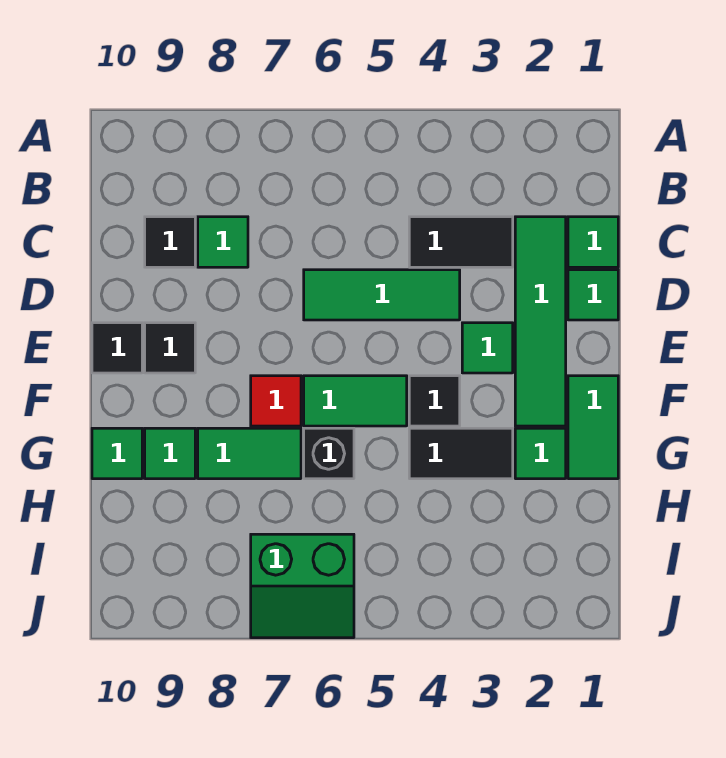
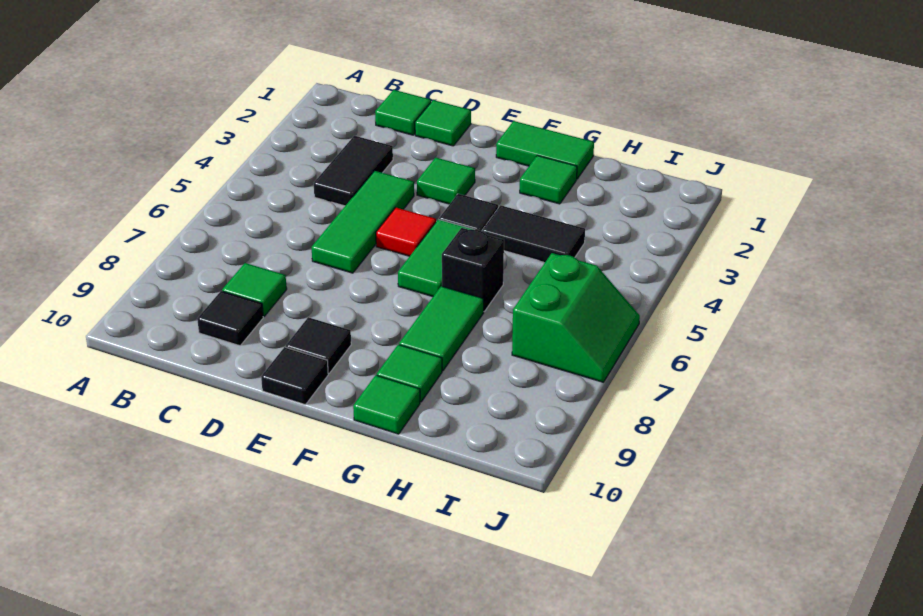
green tile C2:F2 level 1 -> none
red tile F7 level 1 -> red tile E5 level 1
black tile G3:G4 level 1 -> black tile G4:H4 level 1

